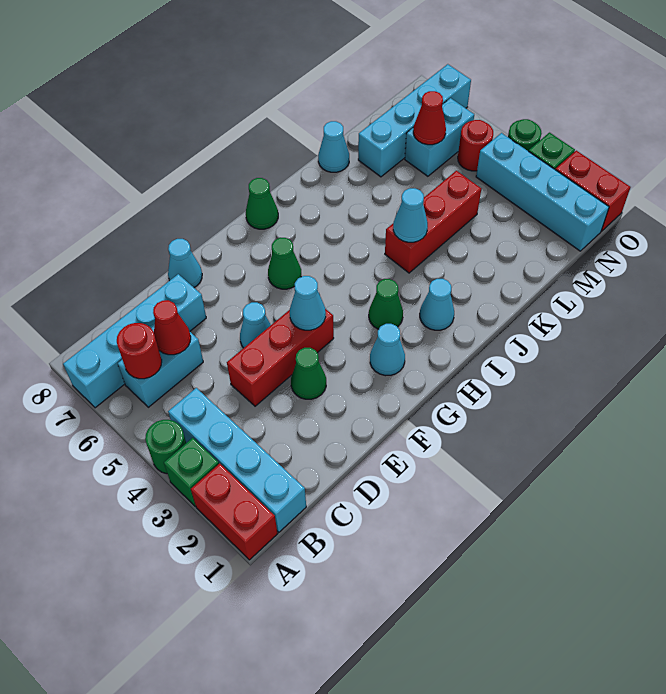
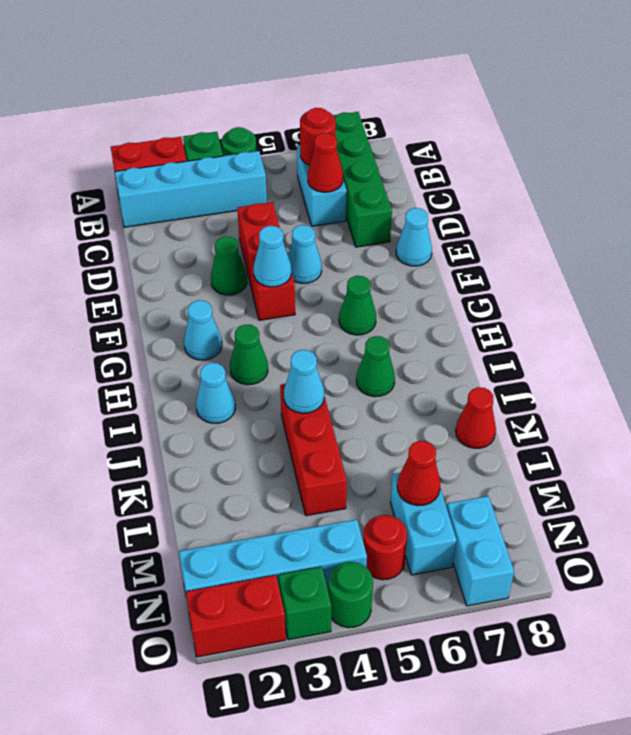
cyan brick A7:D7 level 1 -> green brick A7:D7 level 1
green cone H8 level 1 -> green cone I6 level 1
cyan cone K8 level 1 -> red cone K8 level 1
cyan brick L7:O7 level 1 -> cyan brick N7:O7 level 1

